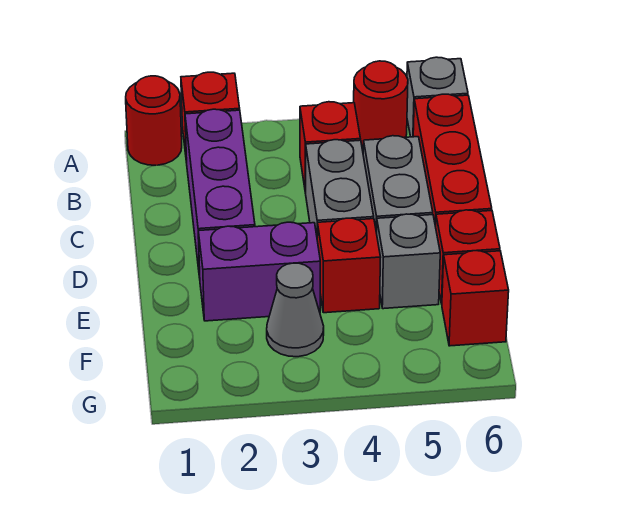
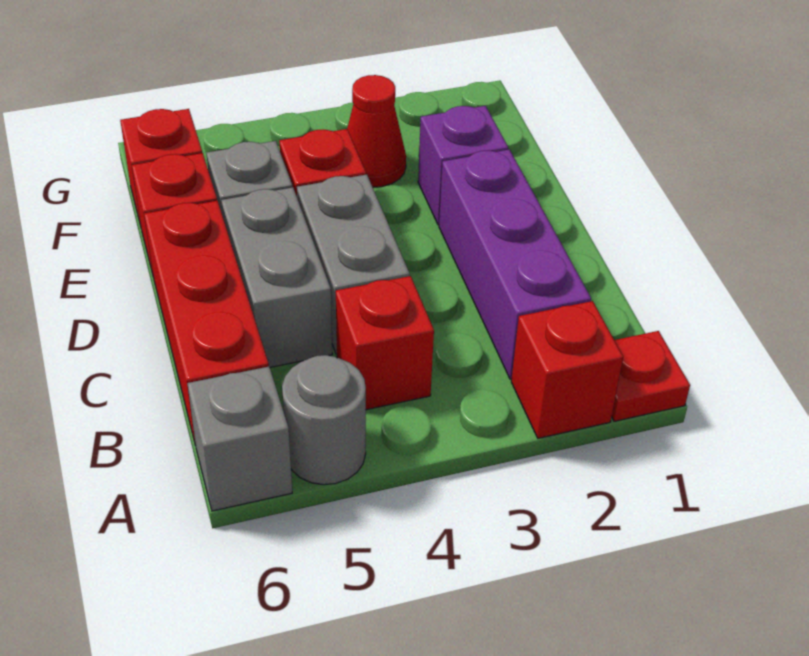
red round brick A1 level 1 -> red plate A1 level 1
red round brick A5 level 1 -> grey round brick A5 level 1
purple brick E2:E3 level 1 -> purple brick E2 level 1
grey cone F3 level 1 -> red cone F3 level 1

